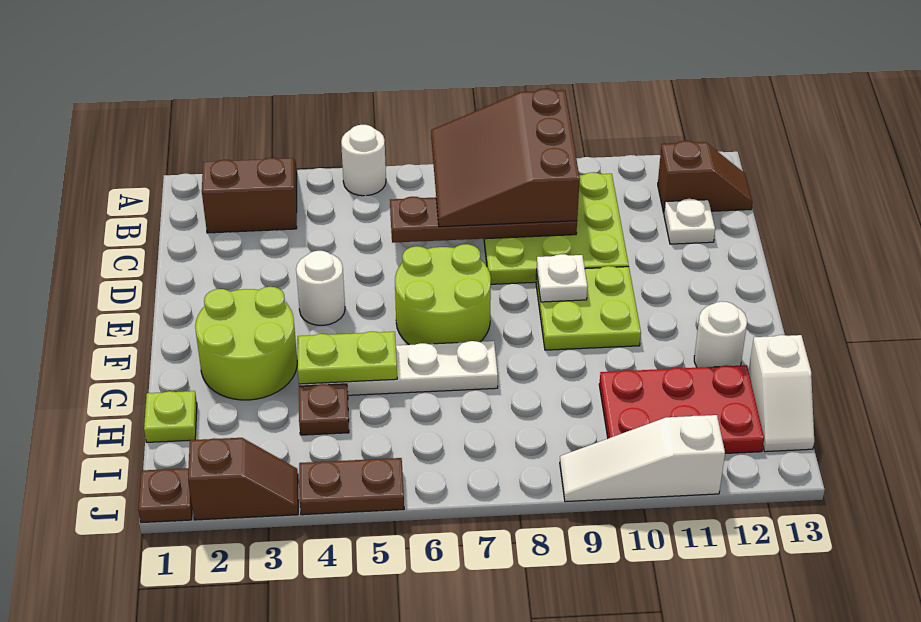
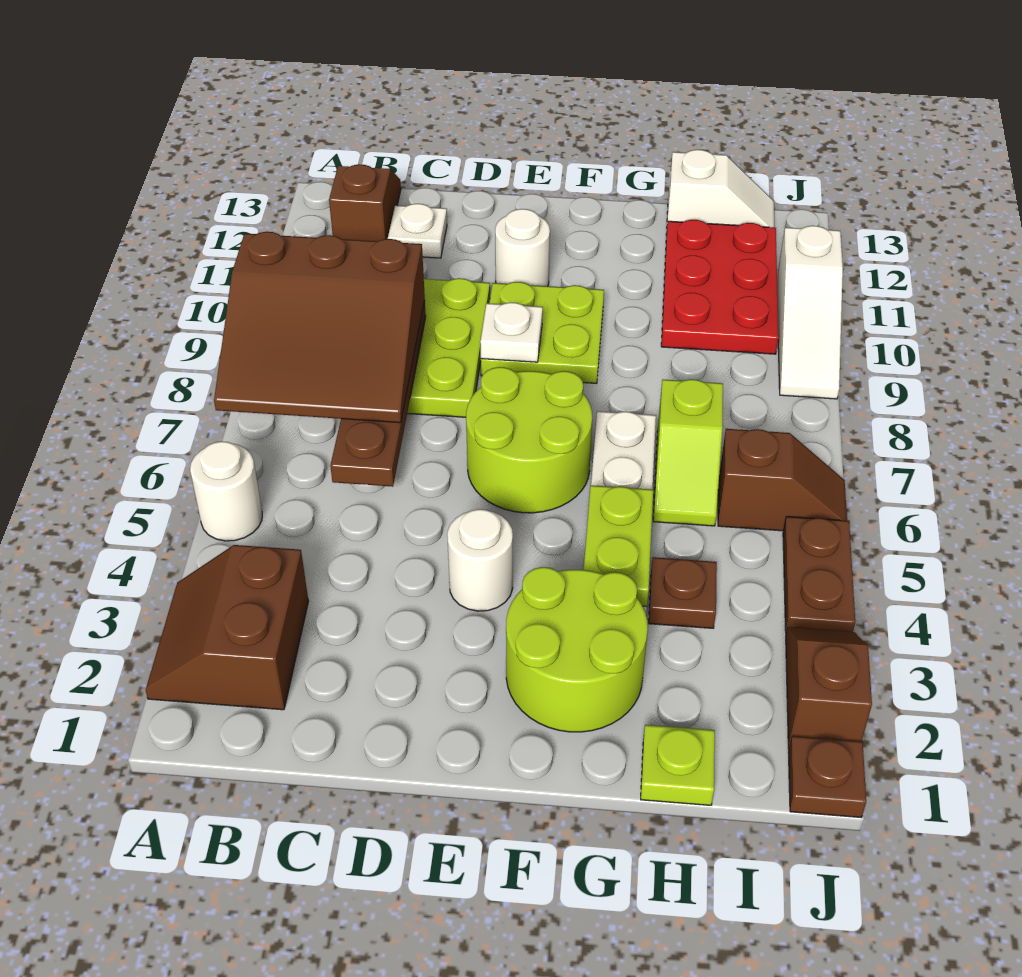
white round brick G12 level 1 -> white round brick E11 level 1
none -> lime slope H6:H7 level 1 top 7
none -> brown slope I6:J6 level 1 top I

